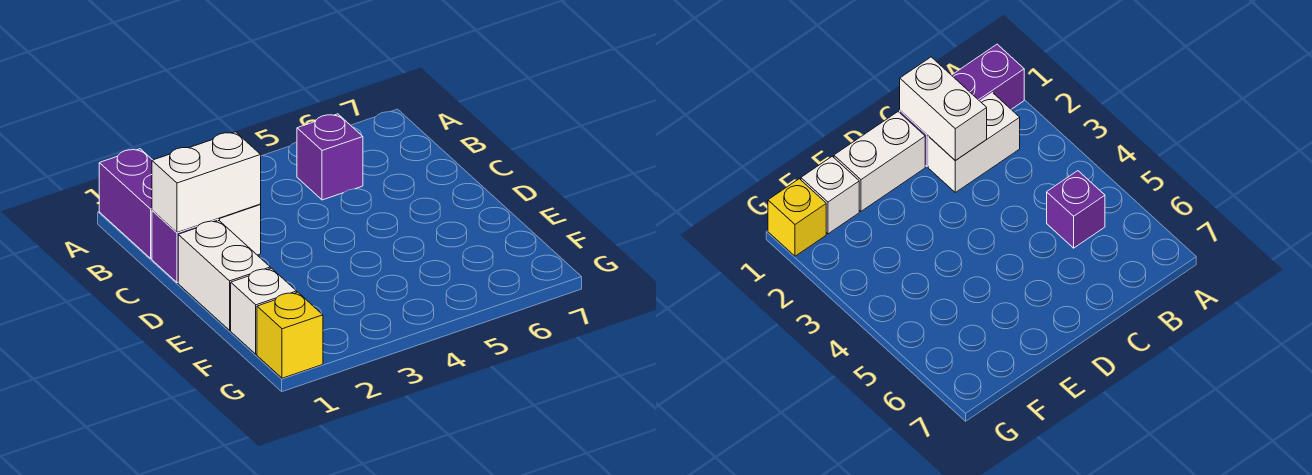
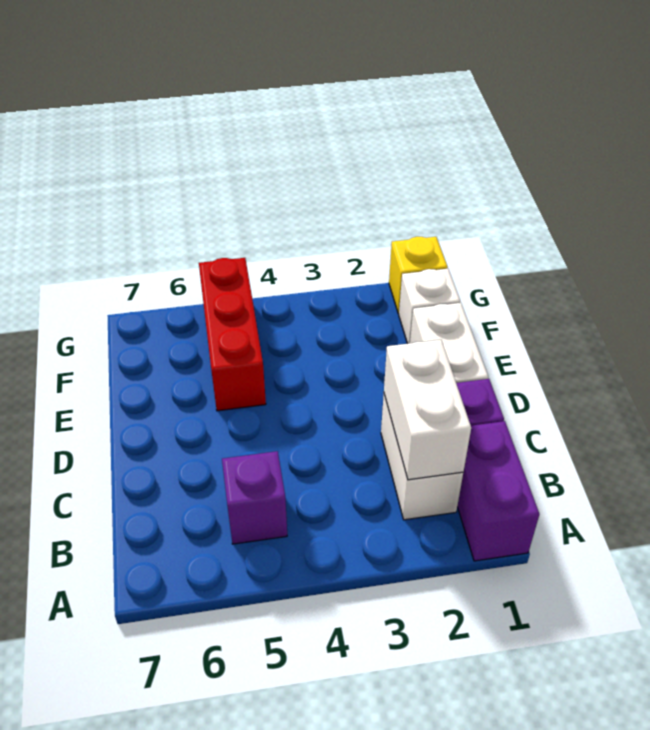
white brick C1:C2 level 2 -> white brick B2:C2 level 2
none -> red brick E5:G5 level 1

